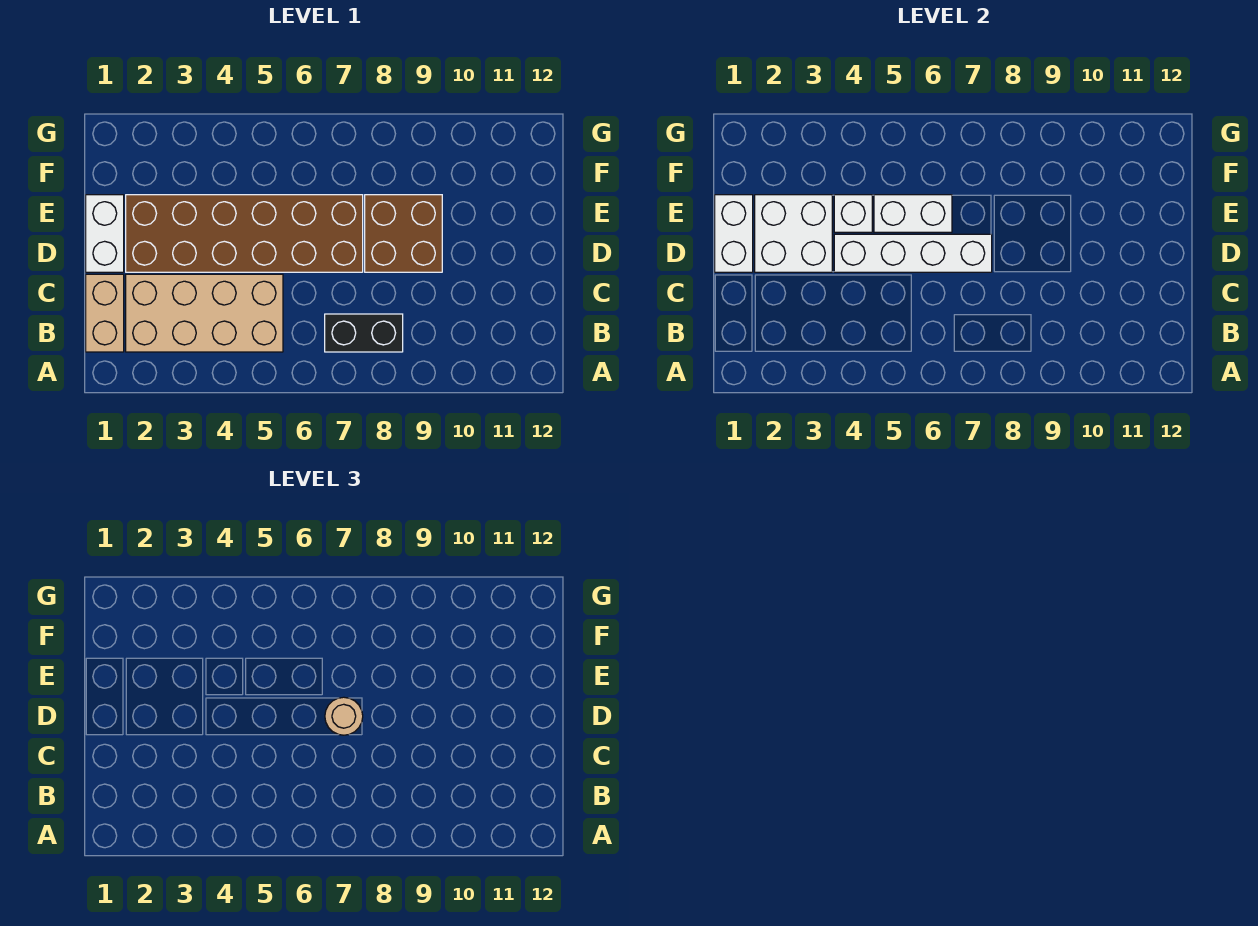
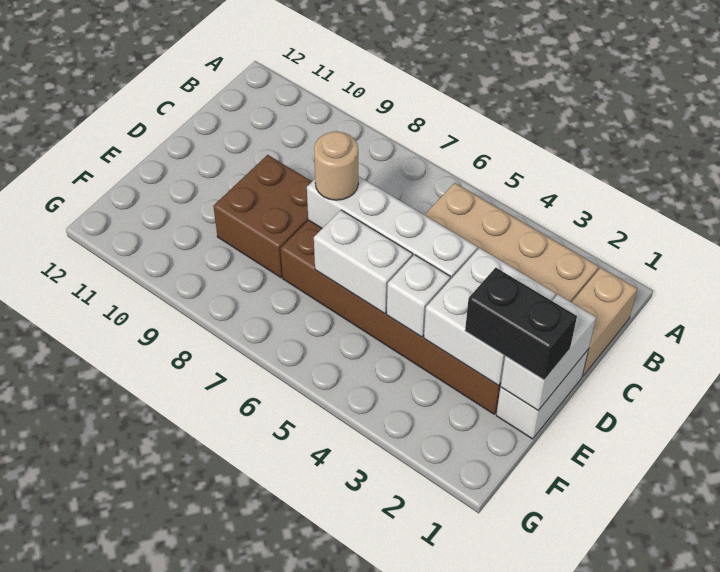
black brick B7:B8 level 1 -> black brick E1:E2 level 3

